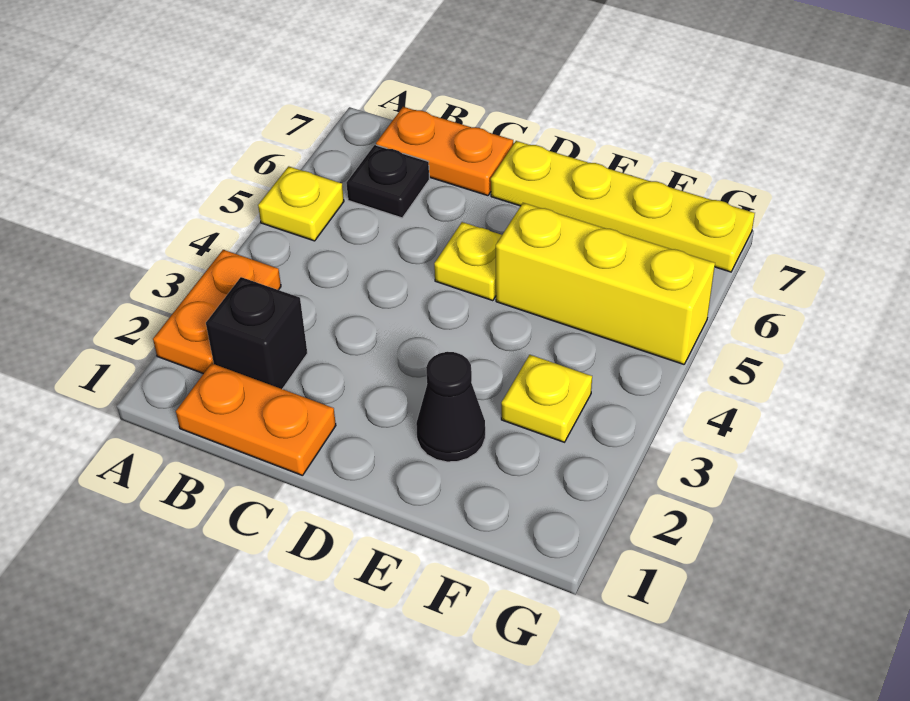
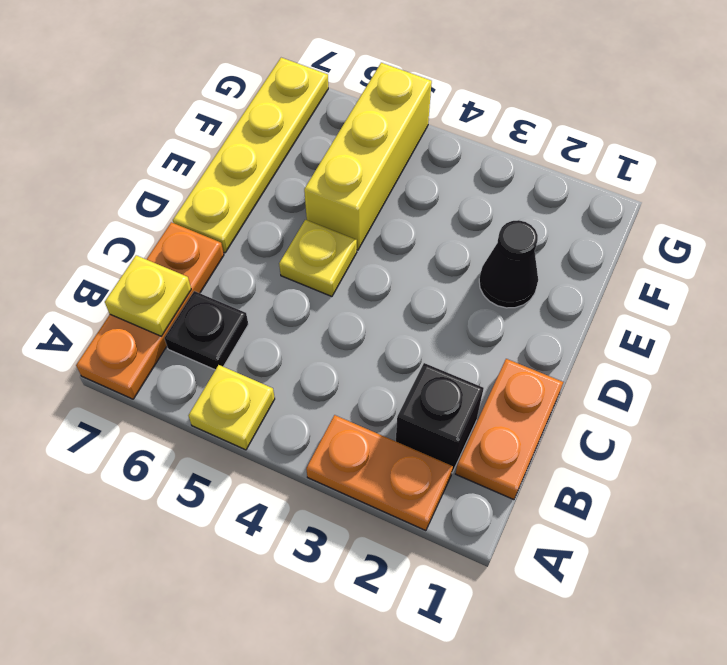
orange plate B7:C7 level 1 -> orange plate A7:C7 level 1
yellow plate F3 level 1 -> yellow plate B7 level 2

